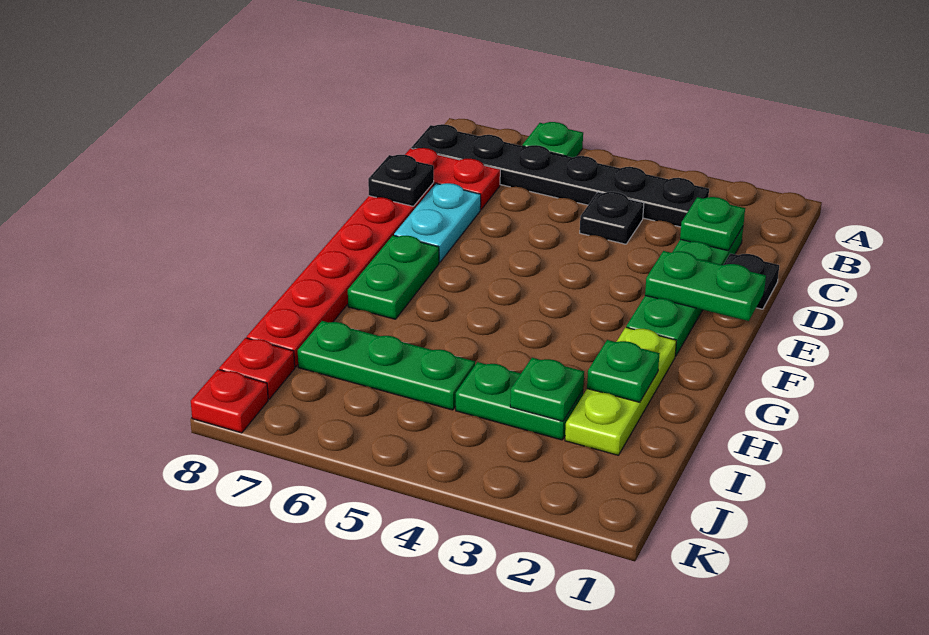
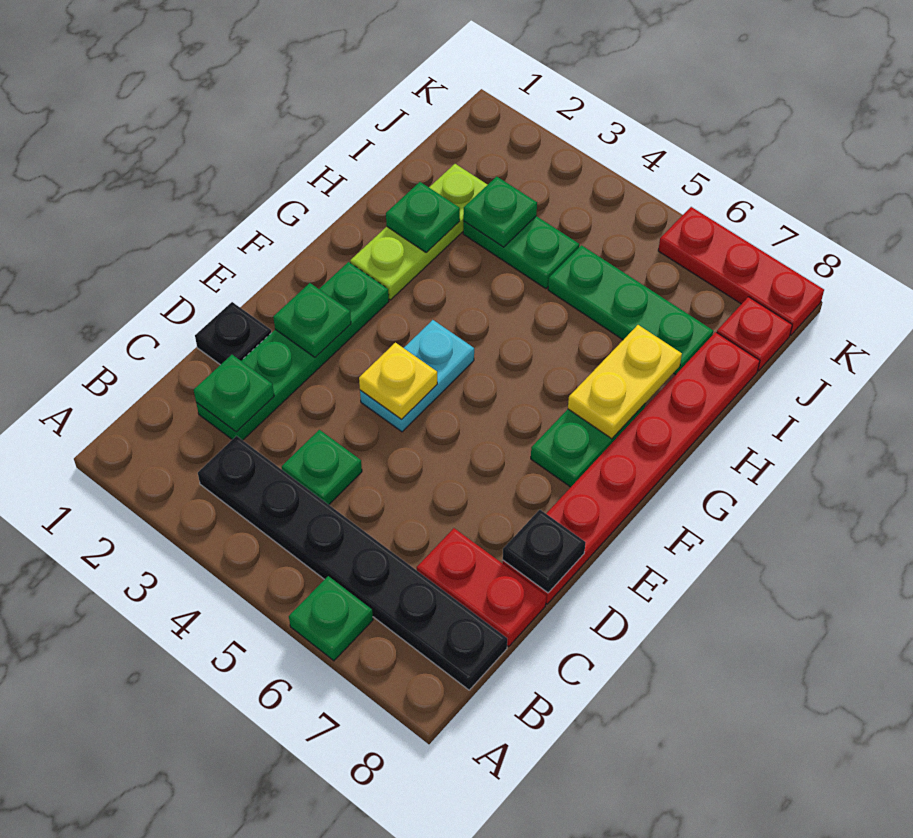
black plate C4 level 1 -> green plate C4 level 1
cyan plate D7:E7 level 1 -> cyan plate E4:F4 level 1
green plate E1:E2 level 2 -> green plate E2 level 2
none -> yellow plate E4 level 2
none -> yellow plate G7:H7 level 2
red plate K8 level 1 -> red plate K6:K8 level 1

